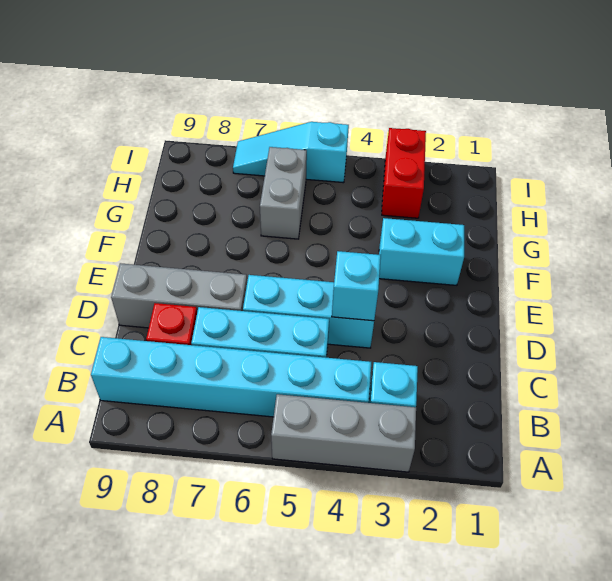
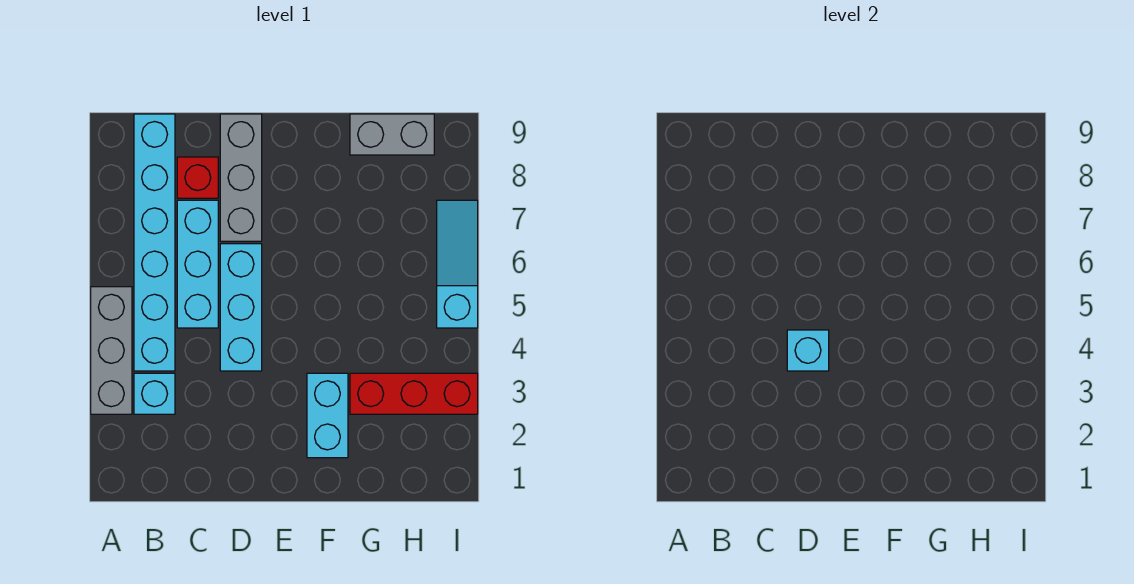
grey brick G6:H6 level 1 -> grey brick G9:H9 level 1
red brick H3:I3 level 1 -> red brick G3:I3 level 1

